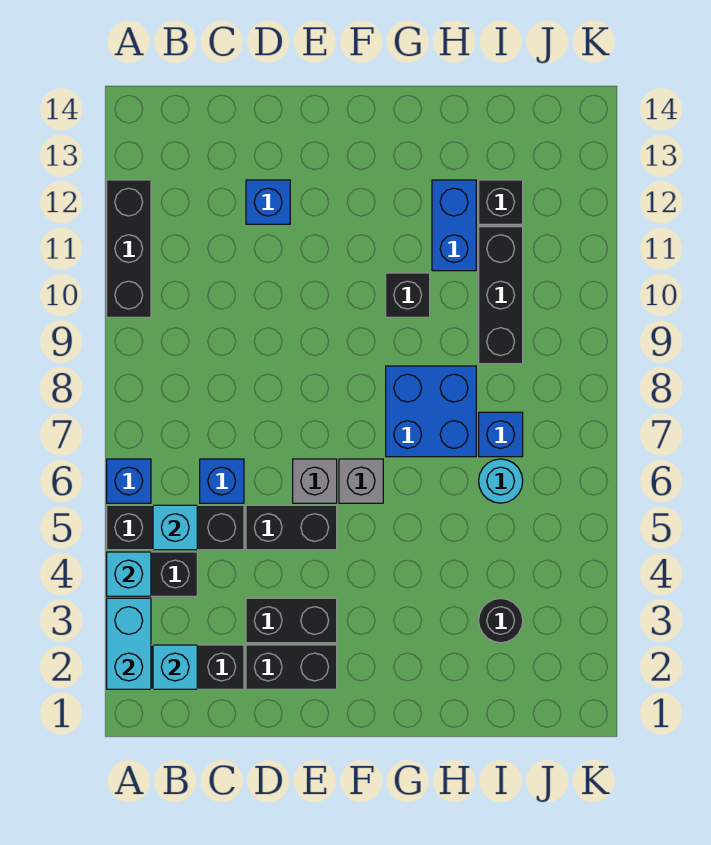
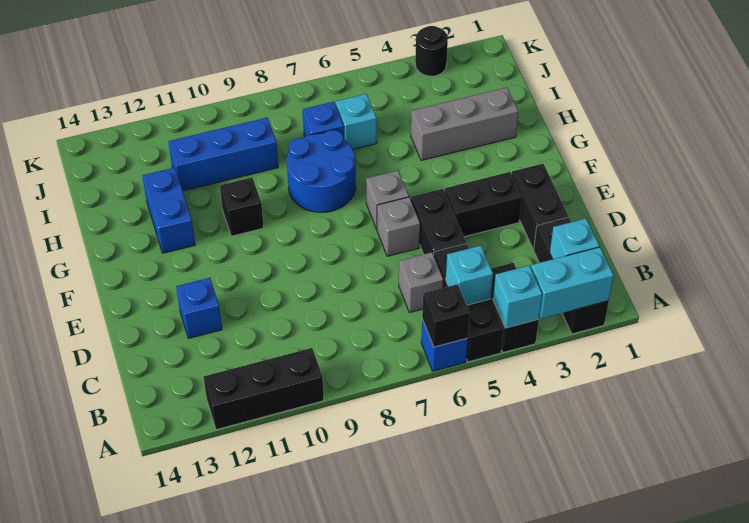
blue brick C6 level 1 -> grey brick C6 level 1
black brick D3:E3 level 1 -> black brick E3:E4 level 1
blue brick G7:H8 level 1 -> blue round brick G7:H8 level 1
none -> grey brick H2:H4 level 1
blue brick H11:H12 level 1 -> blue brick G12:H12 level 1
black round brick I3 level 1 -> black round brick K3 level 1
cyan round brick I6 level 1 -> cyan brick I6 level 1
black brick I9:I11 level 1 -> blue brick I9:I11 level 1
black brick I12 level 1 -> black brick A6 level 2

